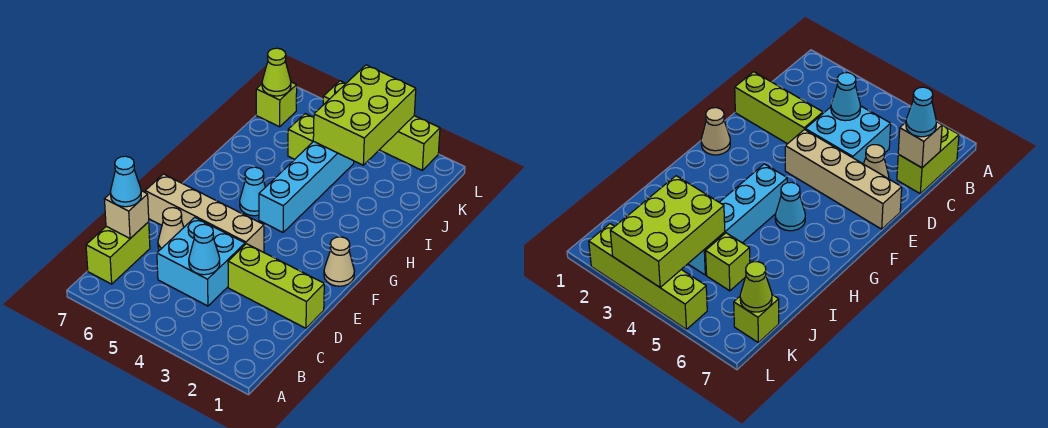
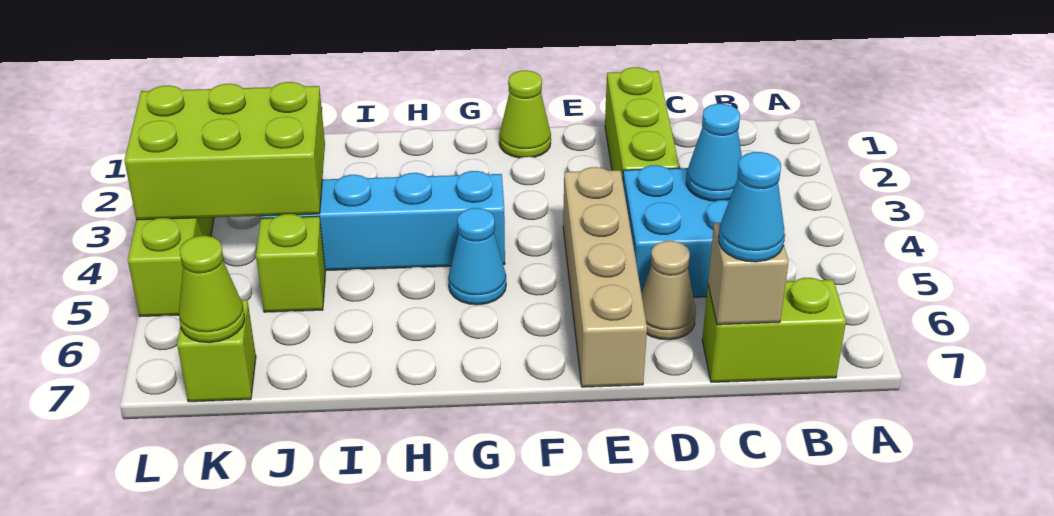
tan cone F1 level 1 -> lime cone F1 level 1

